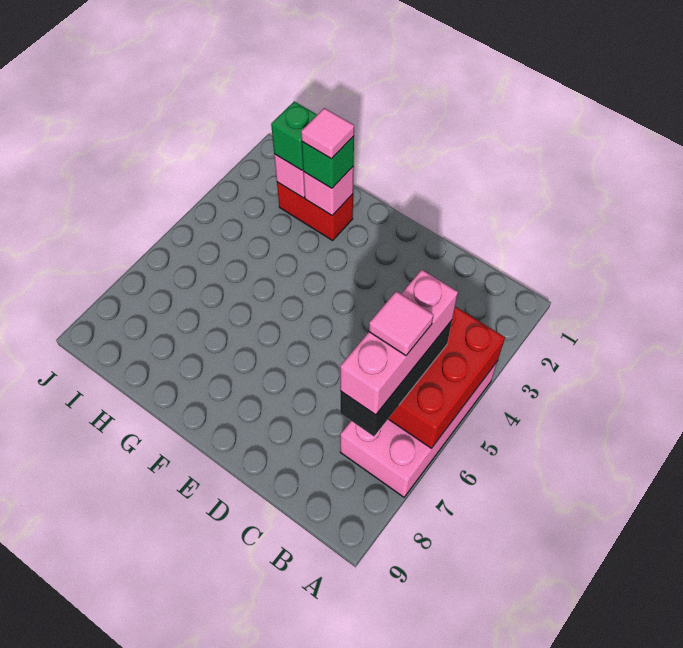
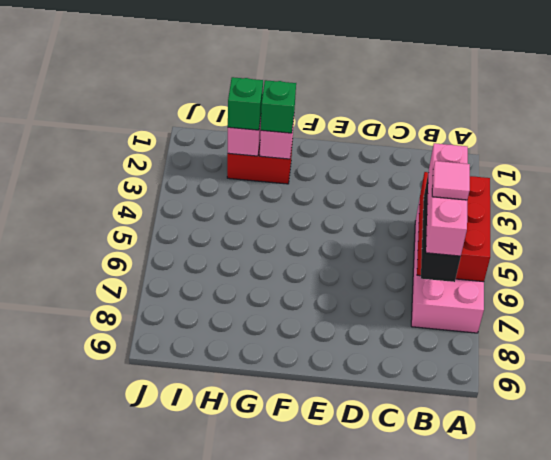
pink tile G2 level 4 -> none

